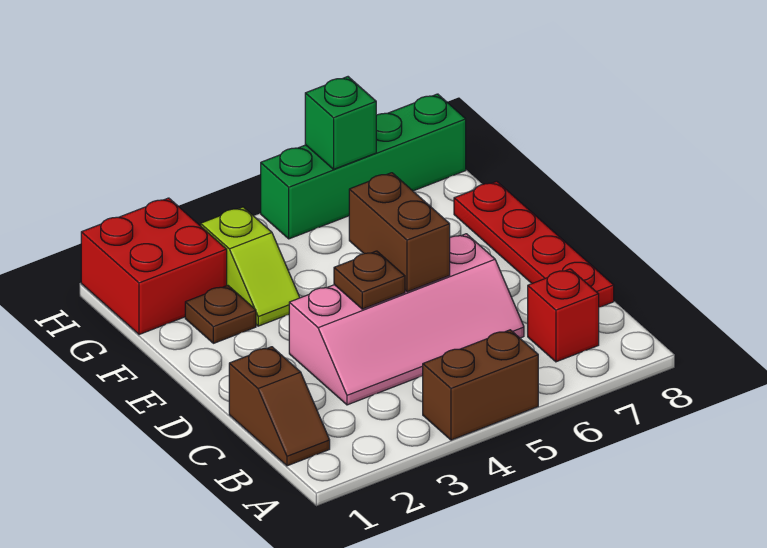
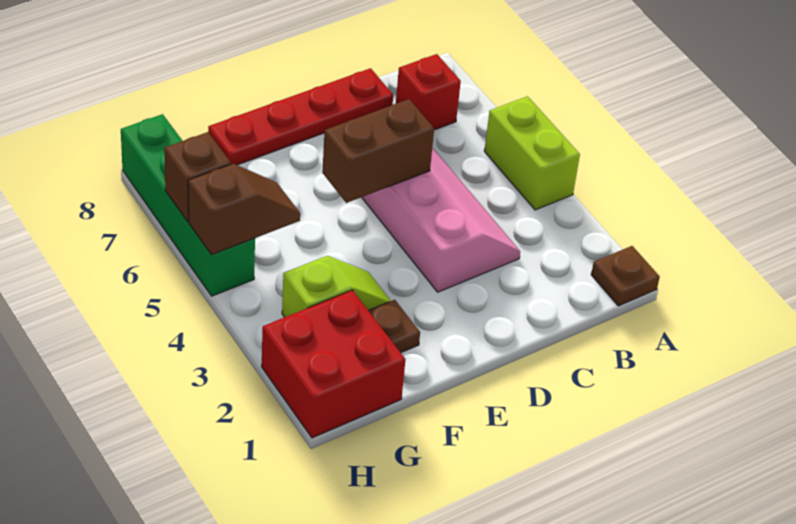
brown brick A4:A5 level 1 -> lime brick A4:A5 level 1
brown slope B1:C1 level 1 top C -> brown slope G5:H5 level 2 top H
brown plate D4 level 2 -> brown plate A1 level 1
green brick H6 level 2 -> brown brick H6 level 2

